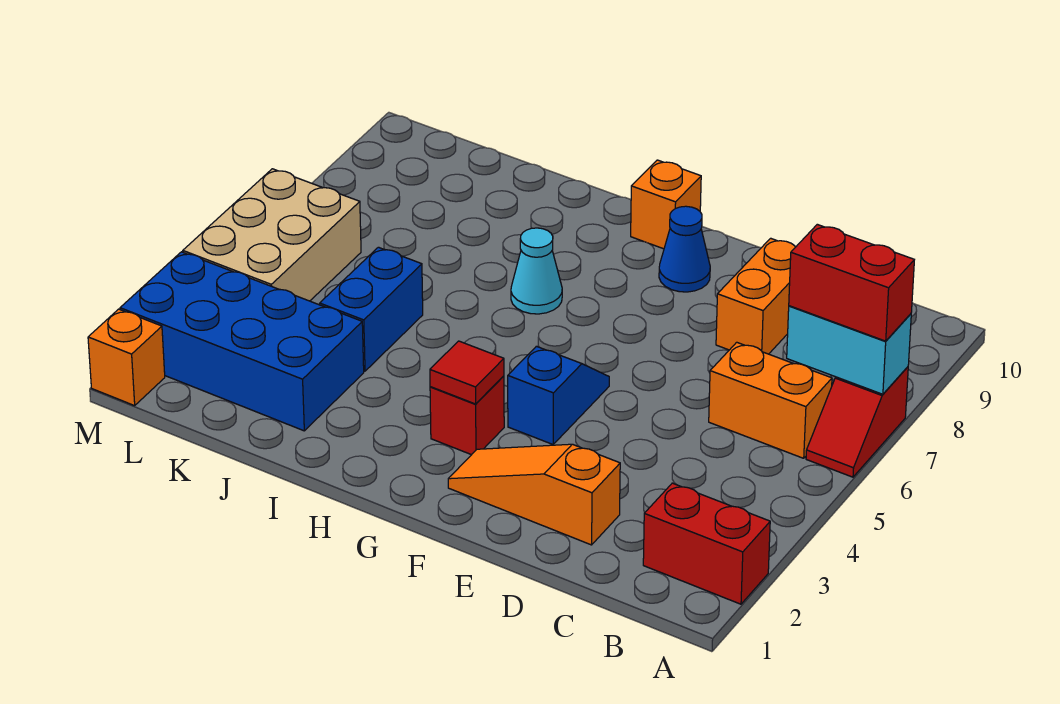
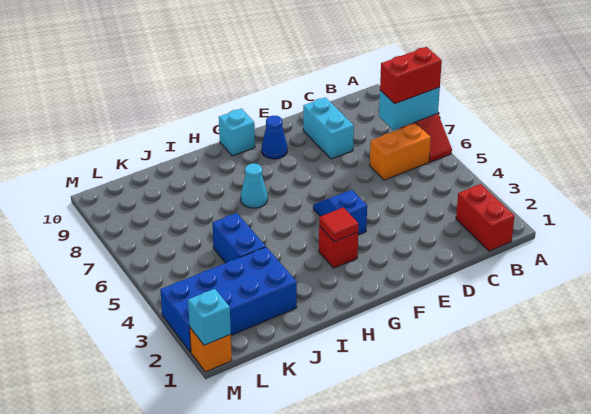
red brick A2:B2 level 1 -> red brick B1:B2 level 1
orange slope D2:F2 level 1 top D -> none
orange brick D8:D9 level 1 -> cyan brick D8:D9 level 1
orange brick G10 level 1 -> cyan brick G10 level 1
tan brick L4:M6 level 1 -> none
none -> cyan brick M1 level 2

